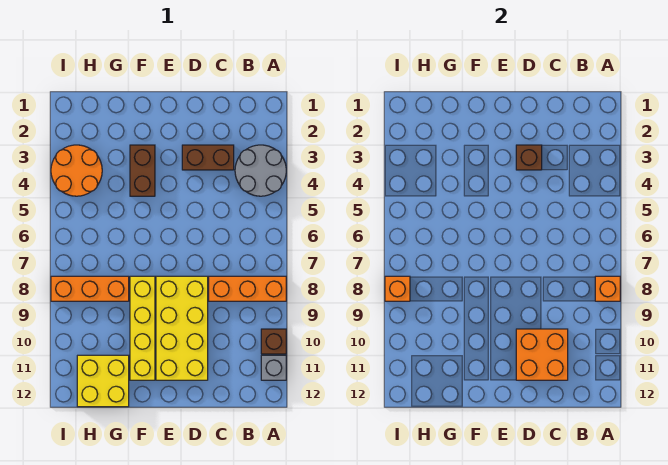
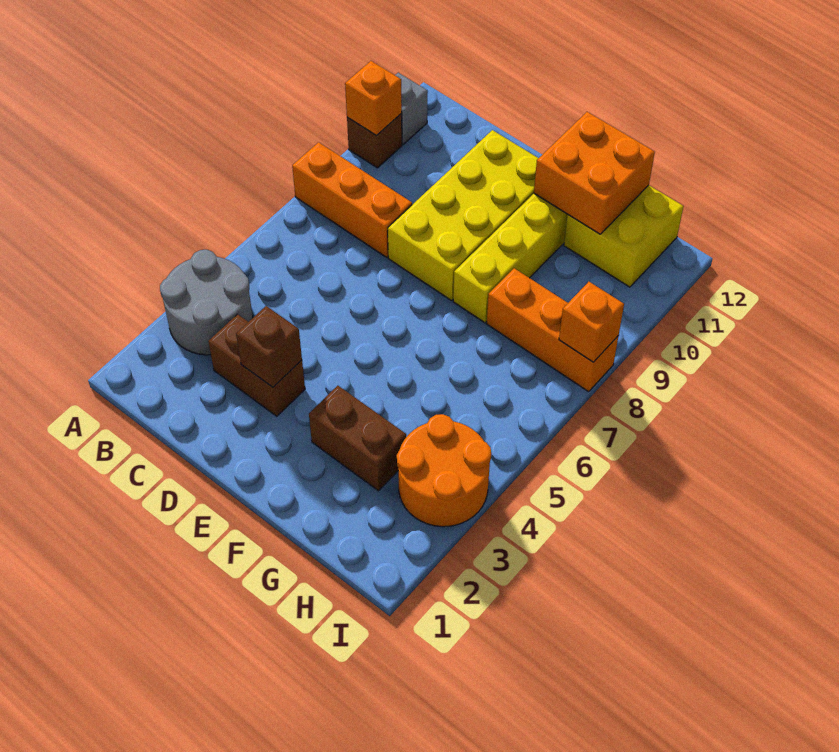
orange brick A8 level 2 -> orange brick A10 level 2
orange brick C10:D11 level 2 -> orange brick F11:G12 level 2
brown brick F3:F4 level 1 -> brown brick F3:G3 level 1

